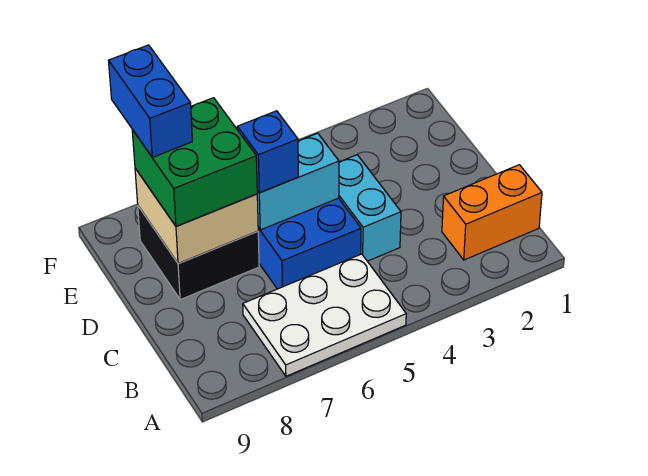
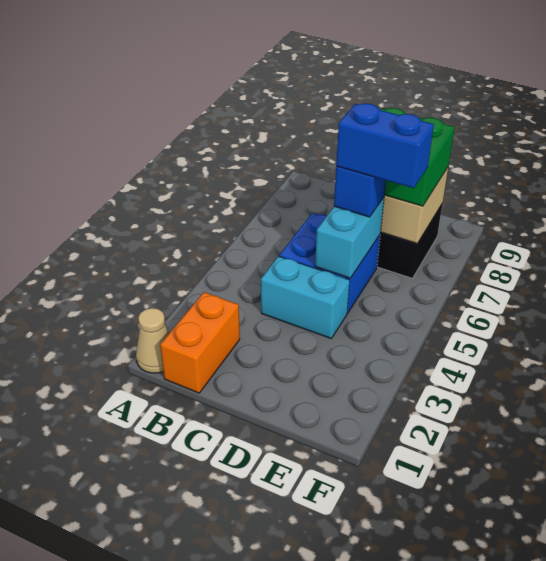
none -> tan cone A1 level 1
white plate A5:B7 level 1 -> none
blue brick E8:F8 level 4 -> blue brick D6:E6 level 4

